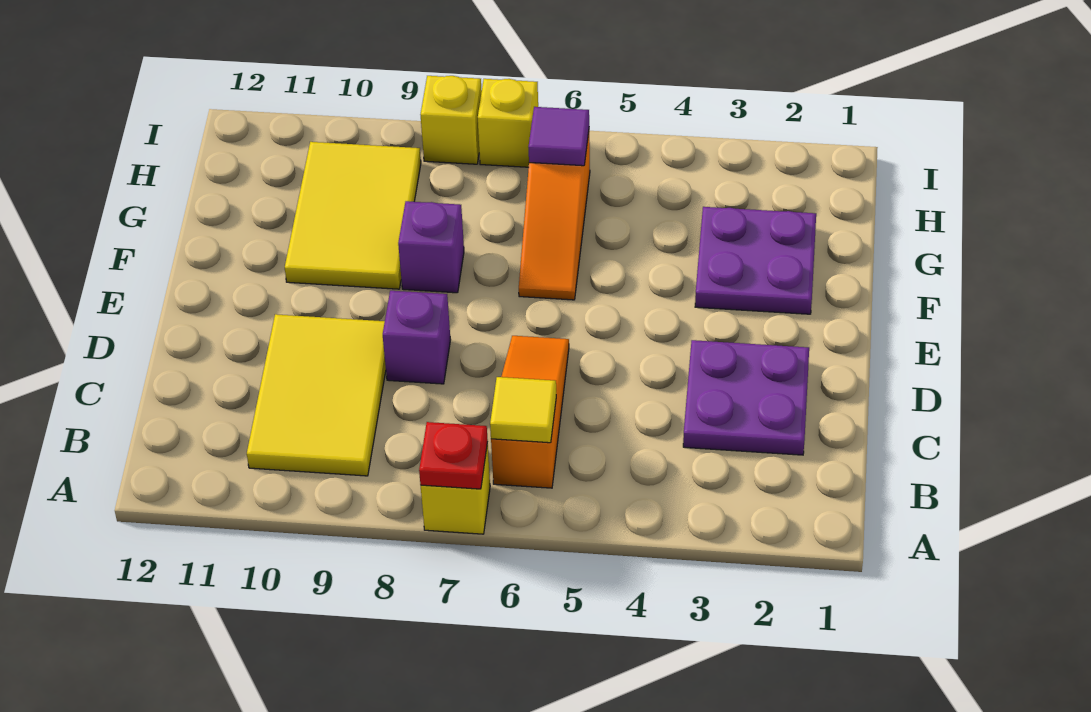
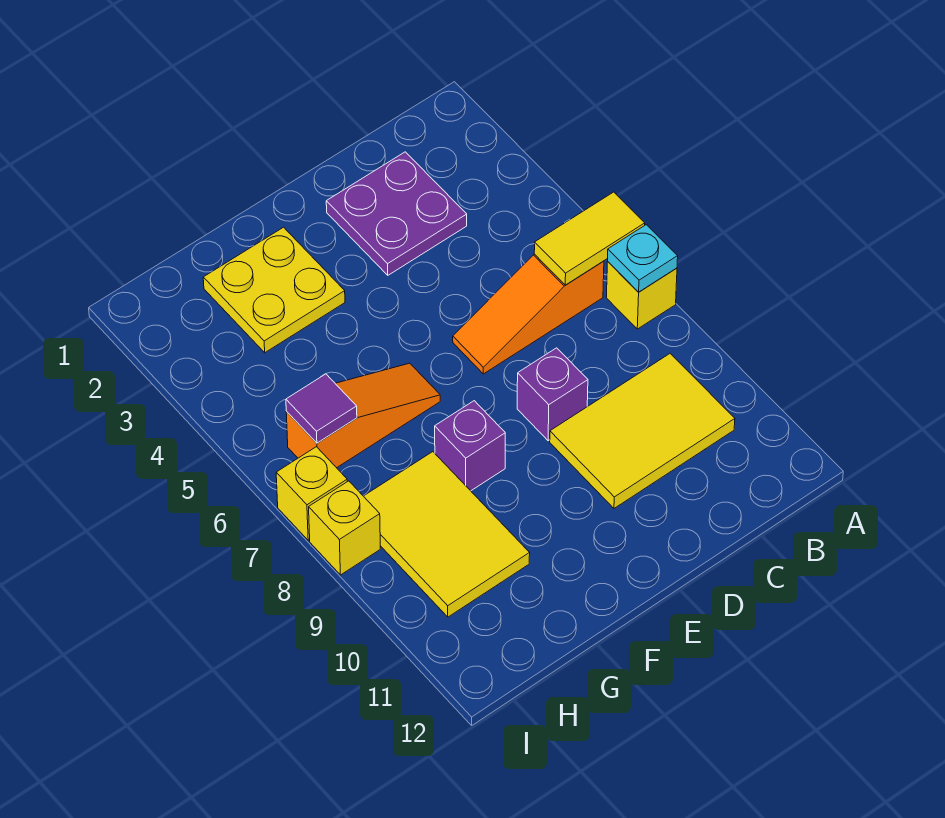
red plate A7 level 2 -> cyan plate A7 level 2
yellow tile B6 level 2 -> yellow tile A6:B6 level 2
purple plate F2:G3 level 1 -> yellow plate F2:G3 level 1
yellow tile F9:H10 level 1 -> yellow tile G8:H10 level 1

